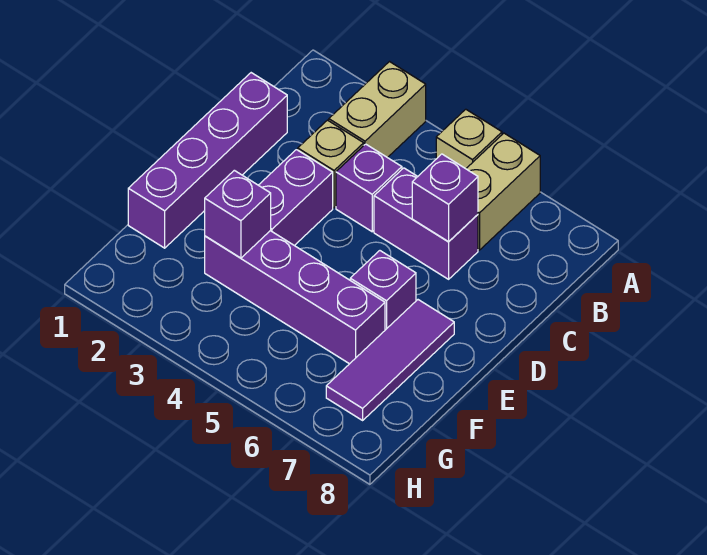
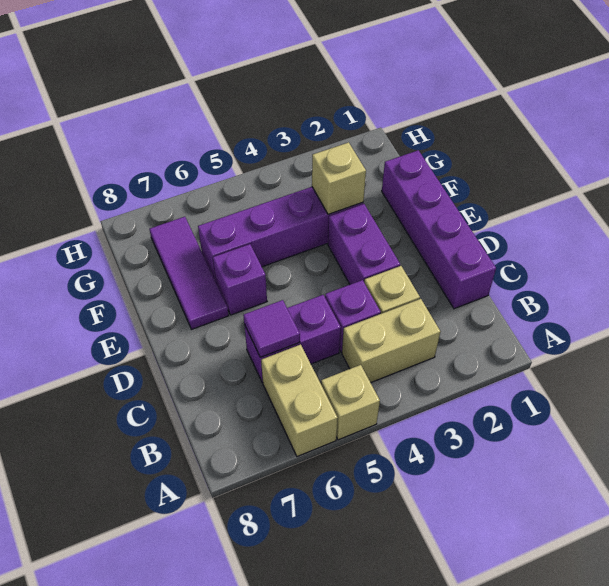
tan brick A3:B3 level 1 -> tan brick B3:B4 level 1
purple brick C6 level 2 -> purple tile C6 level 2
purple brick F3 level 2 -> tan brick F3 level 2

